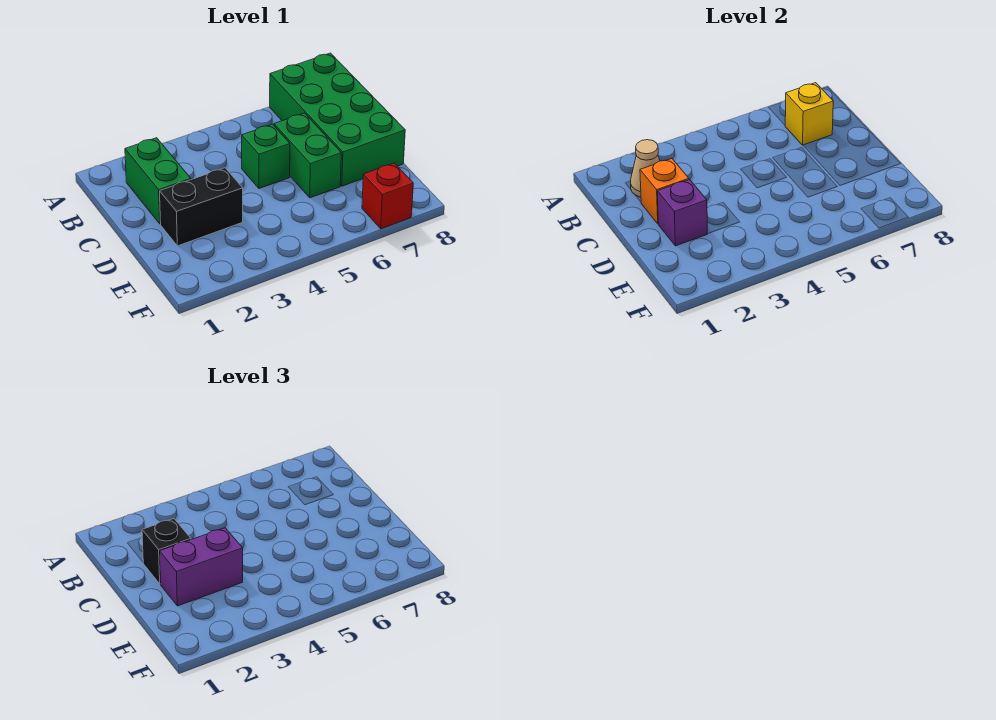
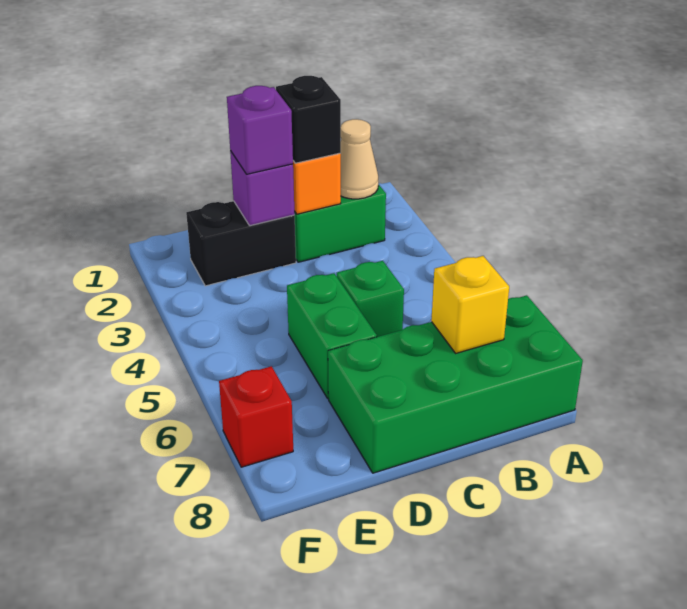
green brick C6:D6 level 1 -> green brick D5:D6 level 1
black brick D2:D3 level 1 -> black brick D2:E2 level 1
purple brick D2:D3 level 3 -> purple brick D2 level 3

